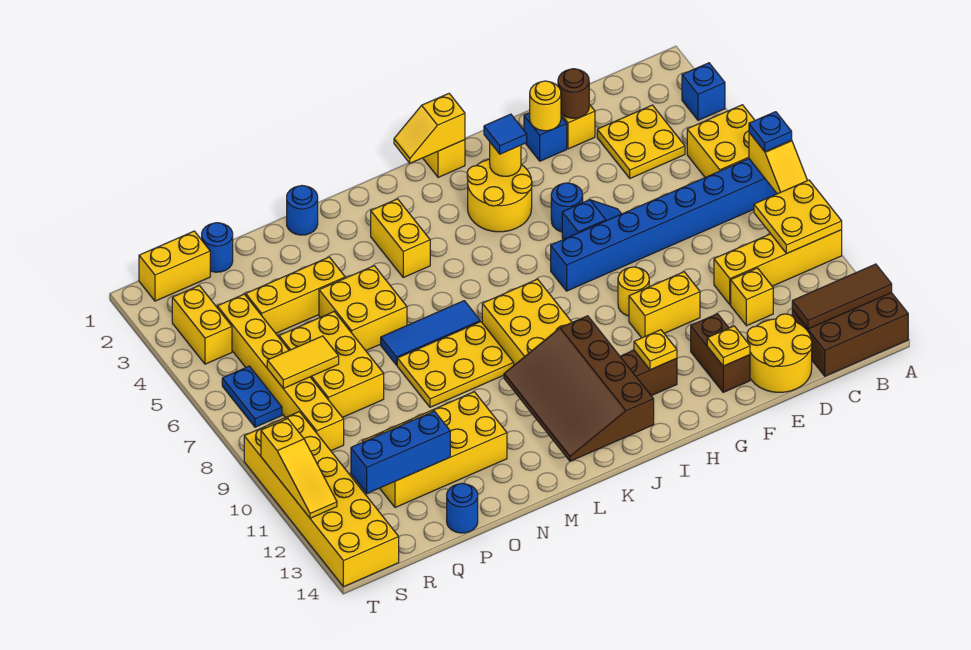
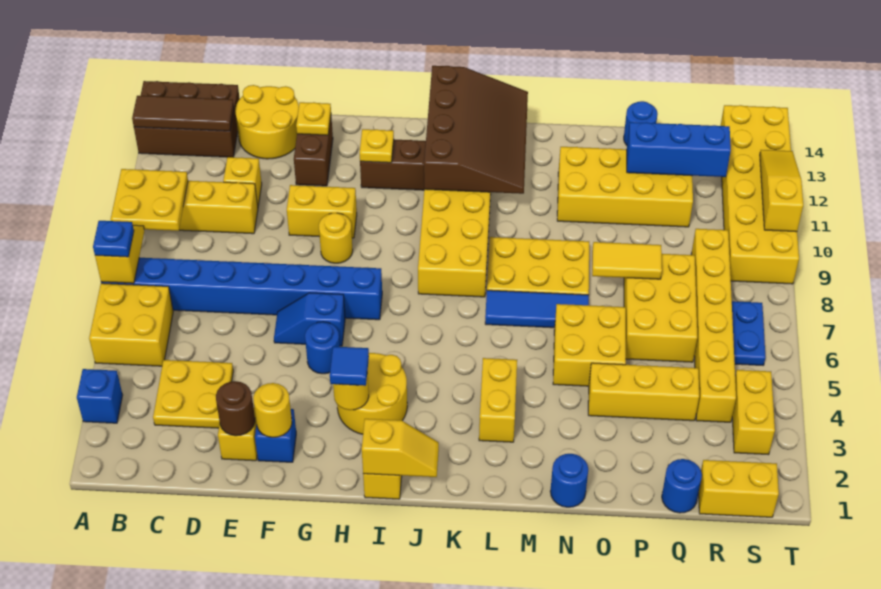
yellow tile Q7:R7 level 2 -> yellow tile O8:P8 level 2

